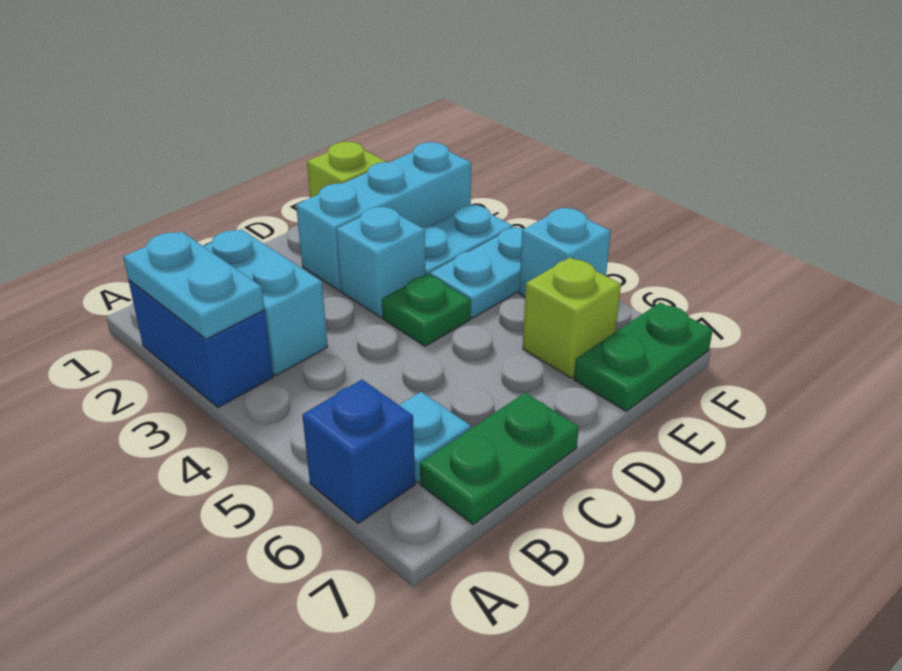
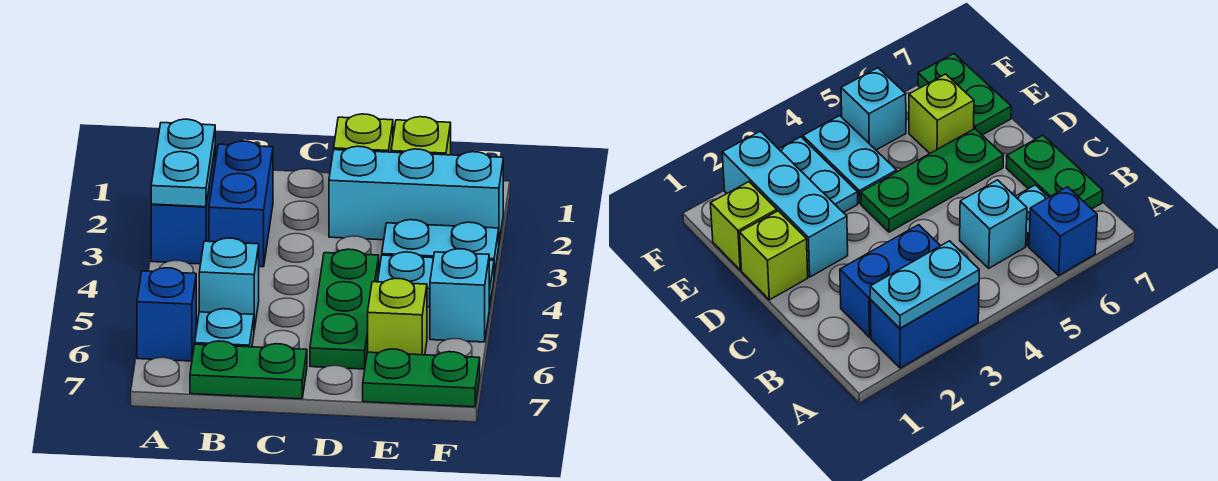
cyan brick B2:B3 level 1 -> blue brick B2:B3 level 1
none -> lime brick D1 level 1
cyan brick D3 level 1 -> cyan brick B5 level 1
green plate D4 level 1 -> green plate D4:D6 level 1

